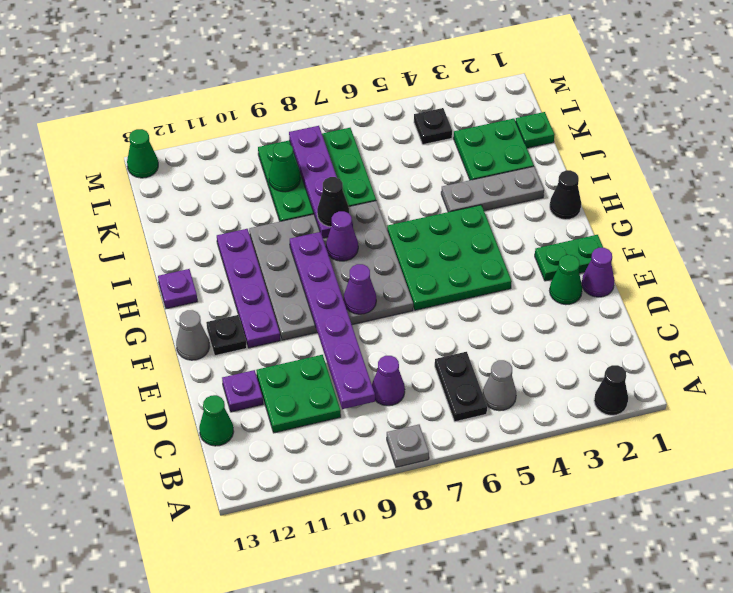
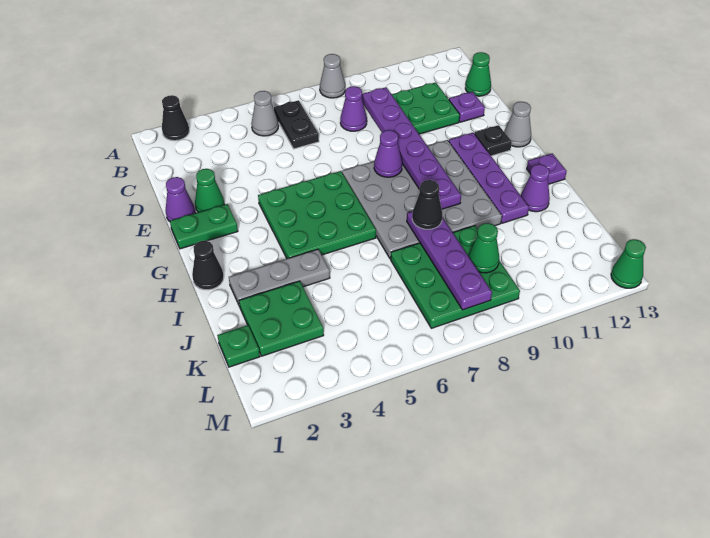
grey plate A8 level 1 -> grey cone A8 level 1
purple cone H8 level 2 -> purple cone I12 level 1
black plate L4 level 1 -> none

